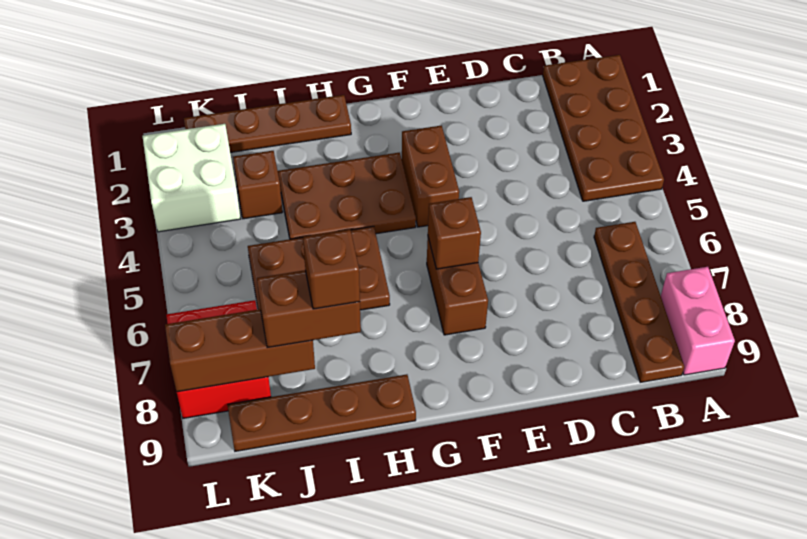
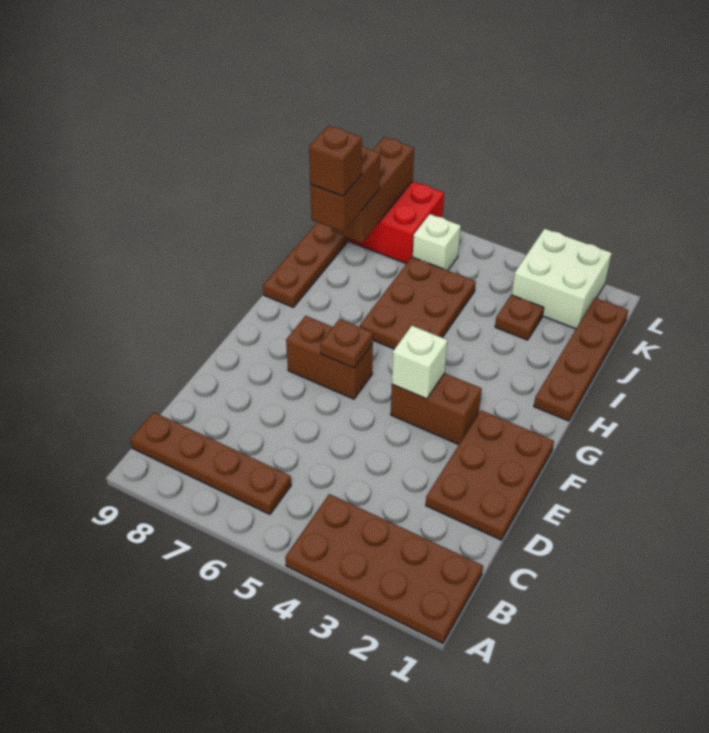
pink brick A8:A9 level 1 -> none
none -> white brick F4 level 2
brown brick F6 level 2 -> brown plate F6 level 2
brown plate G3:I4 level 1 -> brown plate D1:F2 level 1
brown brick J3 level 1 -> brown plate J3 level 1
none -> white brick K6 level 1

